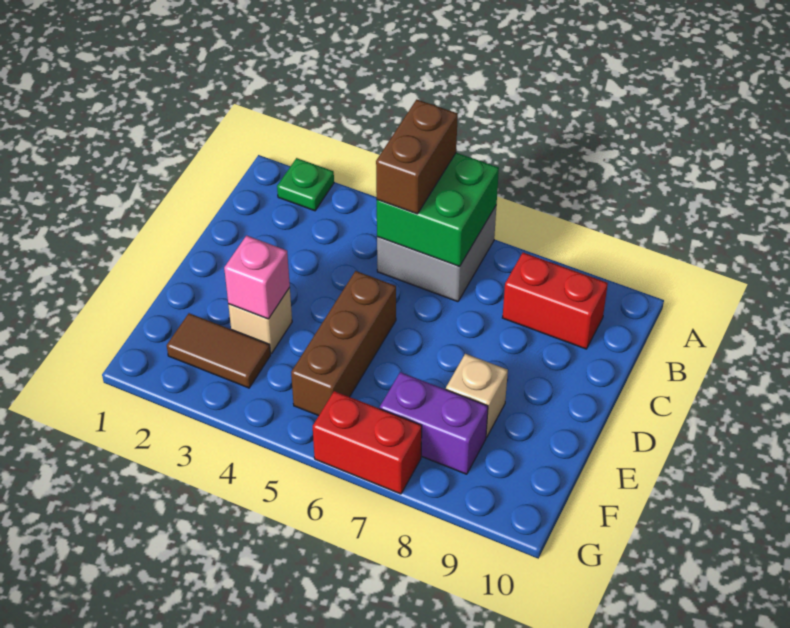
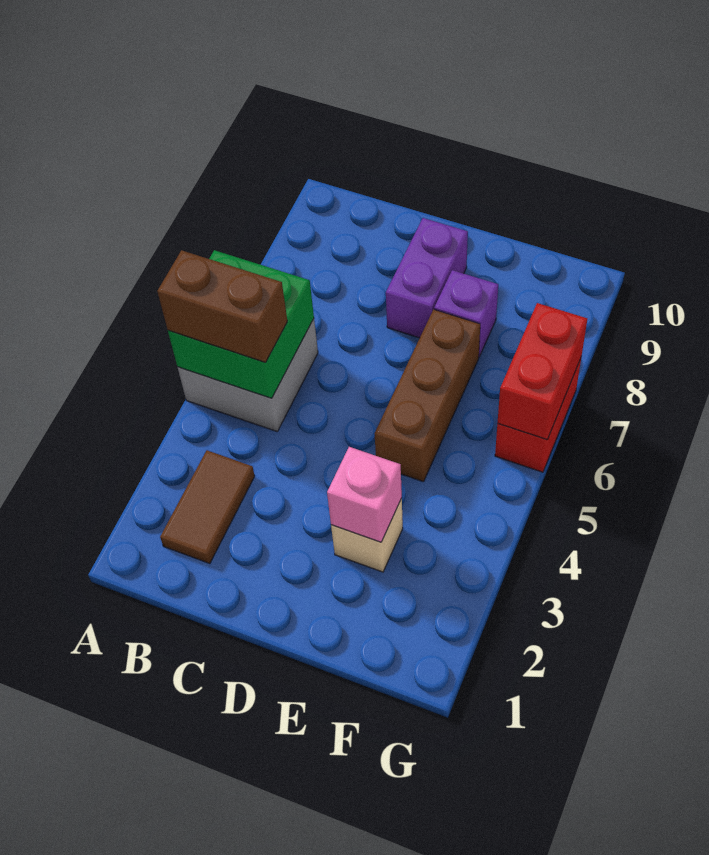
green plate A2 level 1 -> none
red brick B8:B9 level 1 -> red brick G6:G7 level 2
brown brick D5:F5 level 1 -> brown brick E5:E7 level 1
tan brick E8 level 1 -> purple brick E8 level 1
brown tile F2:F3 level 1 -> brown tile B2:B3 level 1
purple brick F7:F8 level 1 -> purple brick D8:D9 level 1

